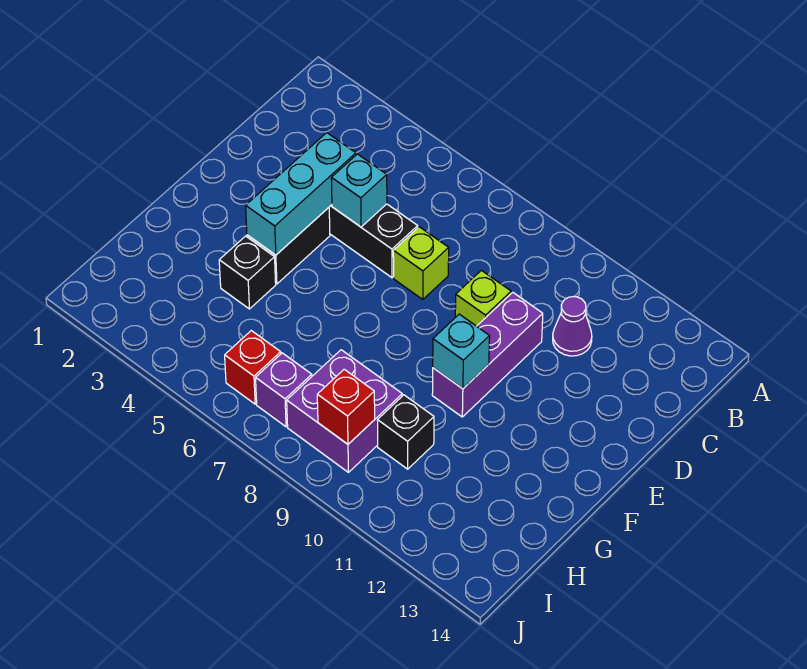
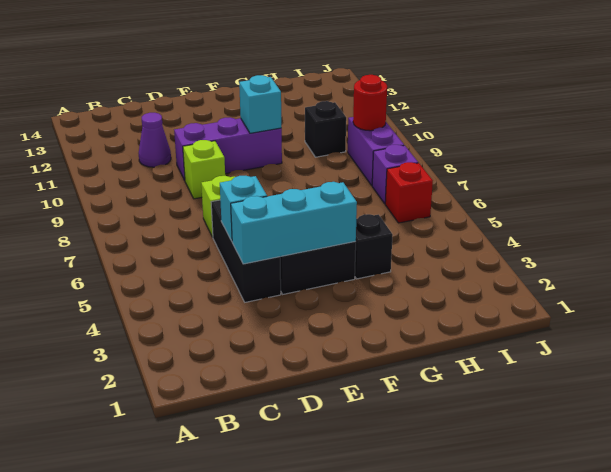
purple brick H8:I9 level 1 -> purple brick I8:I9 level 1
red brick I9 level 2 -> red round brick I9 level 2

